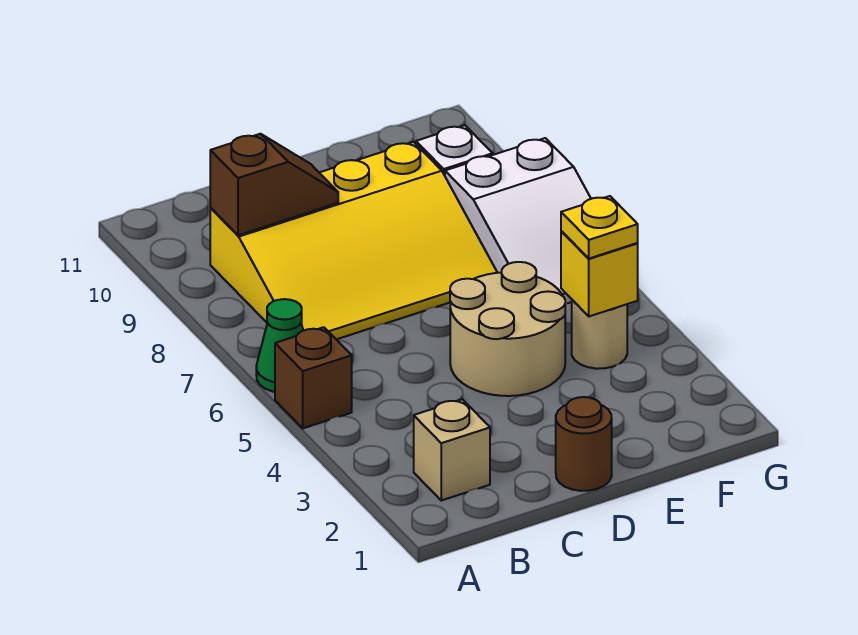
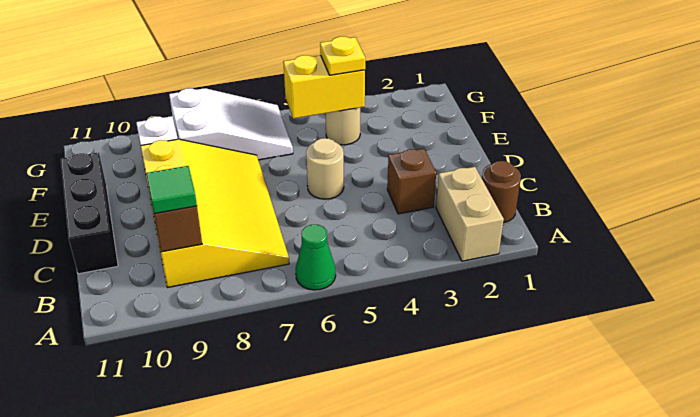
brown brick A5 level 1 -> brown brick C3 level 1
tan brick B2 level 1 -> tan brick A2:B2 level 1
none -> green tile B9 level 3
none -> black brick C11:E11 level 1
brown round brick D1 level 1 -> brown round brick B1 level 1
tan round brick D4:E5 level 1 -> tan round brick D5 level 1
yellow brick F4 level 2 -> yellow brick F4:F5 level 2

